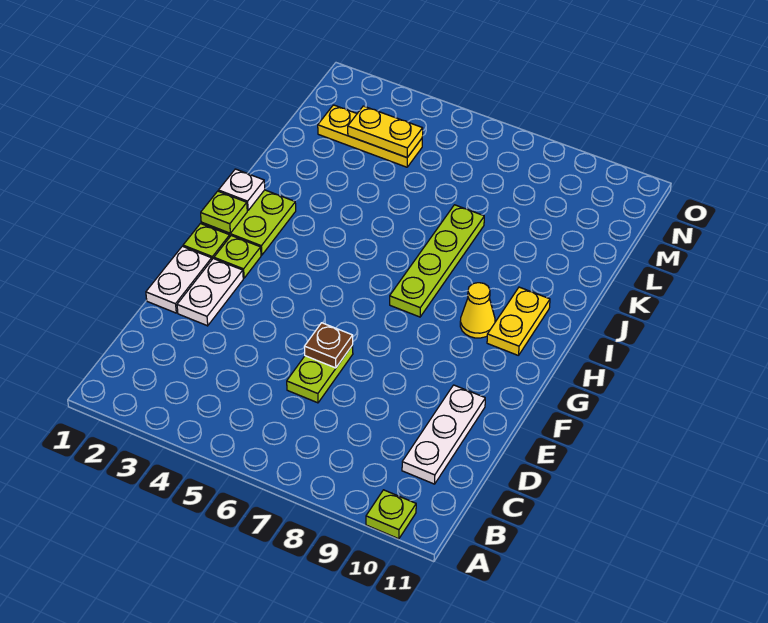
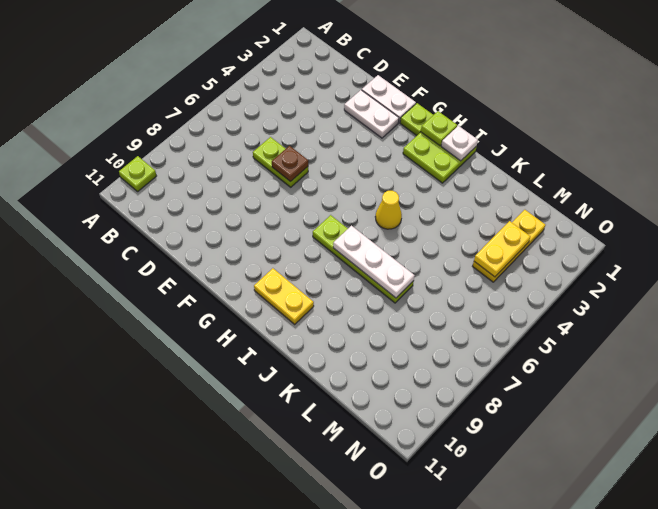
white plate C10:E10 level 1 -> white plate I7:K7 level 2
lime plate G2 level 1 -> none
yellow cone H9 level 1 -> yellow cone I5 level 1

